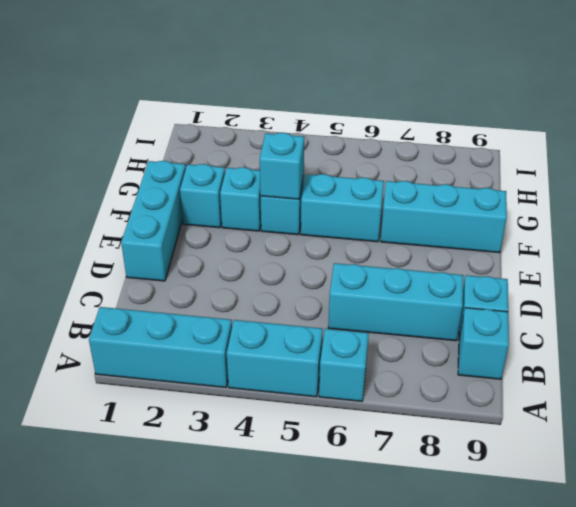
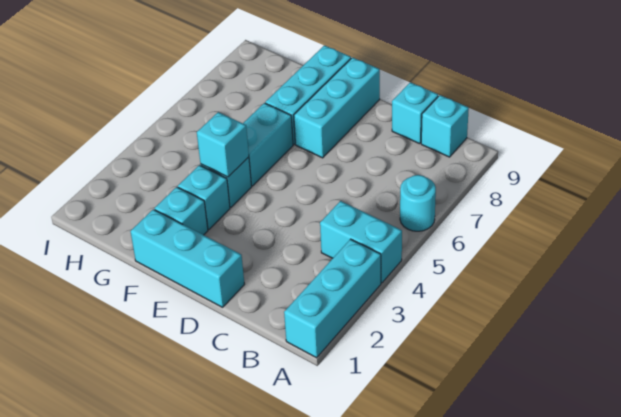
cyan brick A4:A5 level 1 -> cyan brick A4:B4 level 1
cyan brick A6 level 1 -> cyan round brick A6 level 1
cyan brick C6:C8 level 1 -> cyan brick E7:E9 level 1

